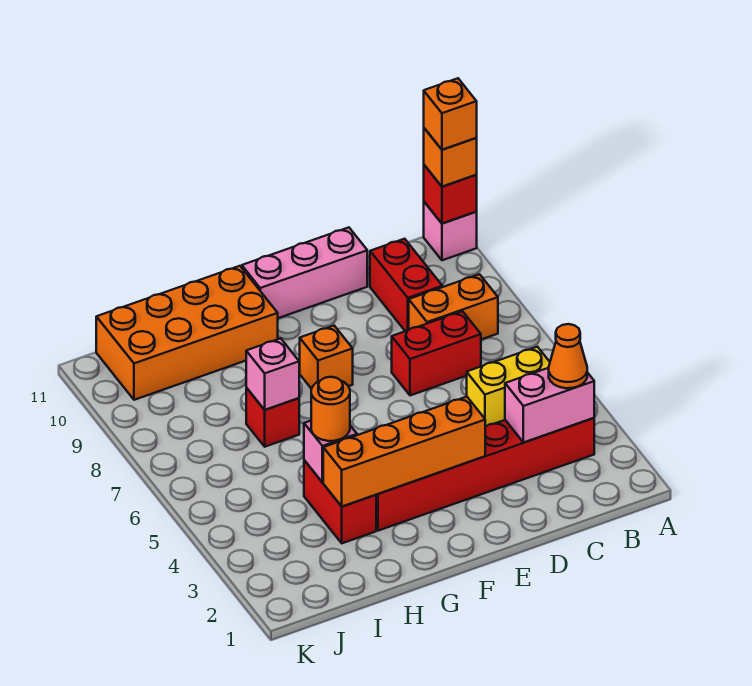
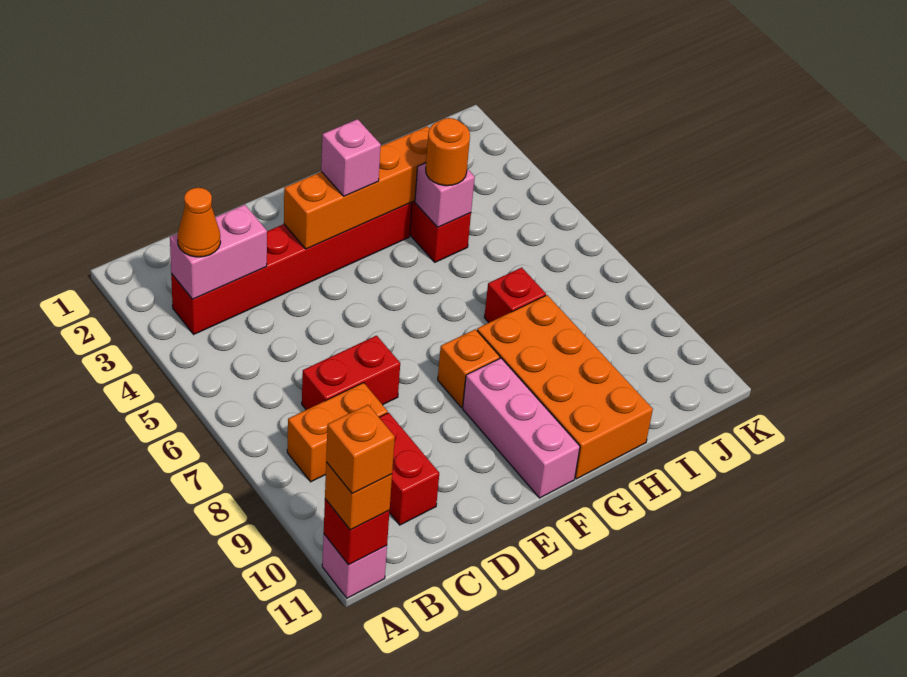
yellow brick B5:C5 level 1 -> none
pink brick D11:F11 level 1 -> pink brick F9:F11 level 1
orange brick G10:J11 level 1 -> orange brick G8:H11 level 1
pink brick H7 level 2 -> pink brick F3 level 3

